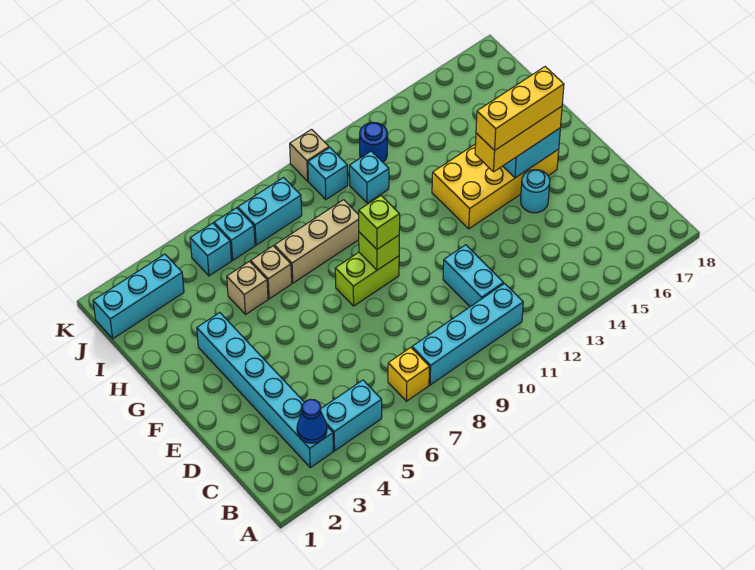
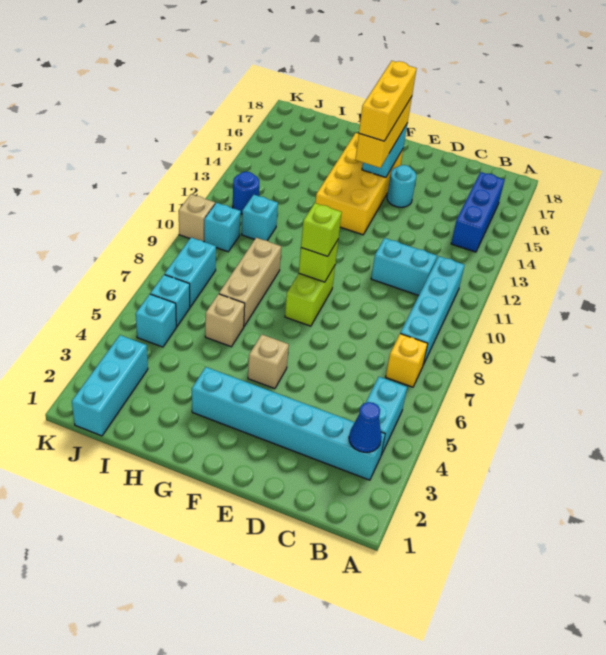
none -> blue brick B14:B16 level 1
tan brick H5 level 1 -> tan brick F5 level 1

